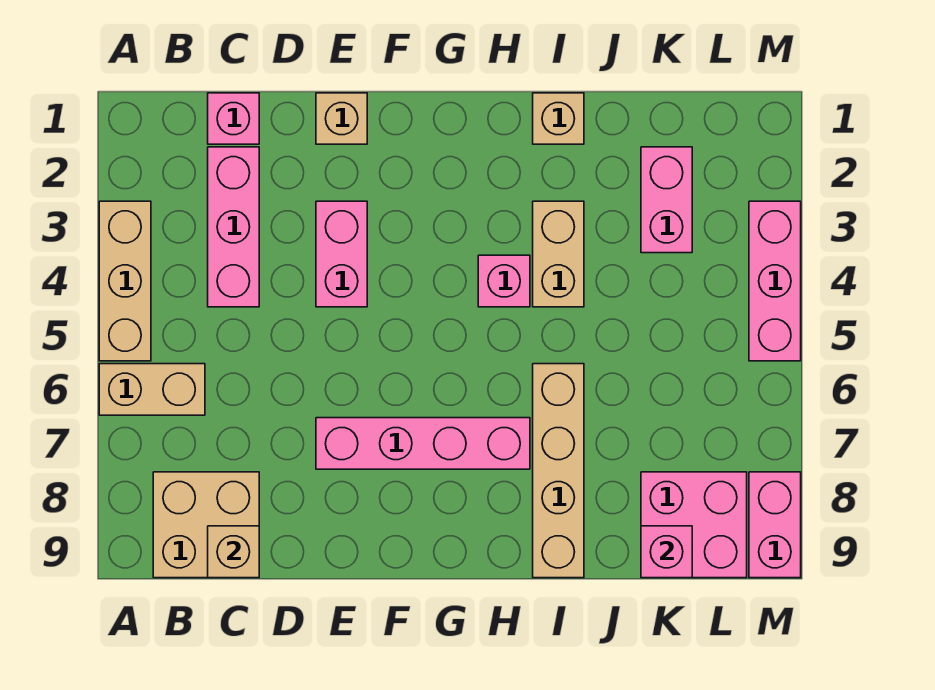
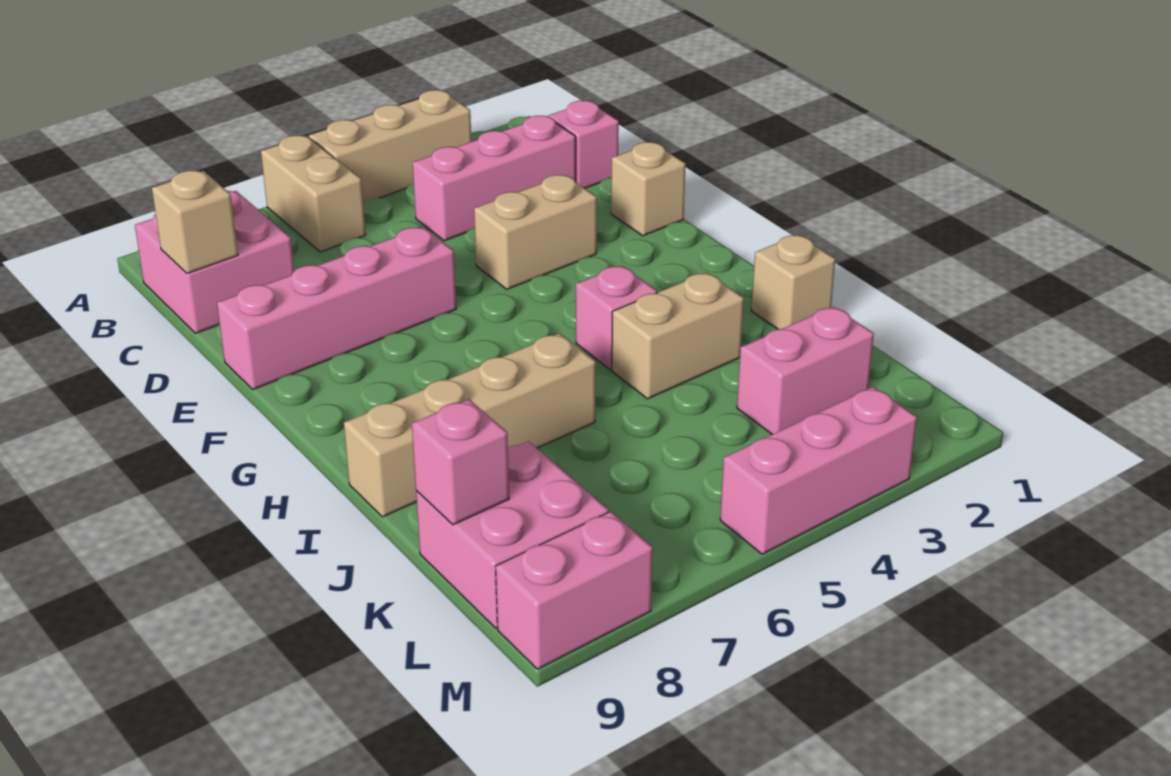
tan brick B8:C9 level 1 -> pink brick B8:C9 level 1
pink brick E3:E4 level 1 -> tan brick E3:E4 level 1
pink brick E7:H7 level 1 -> pink brick E6:E9 level 1

